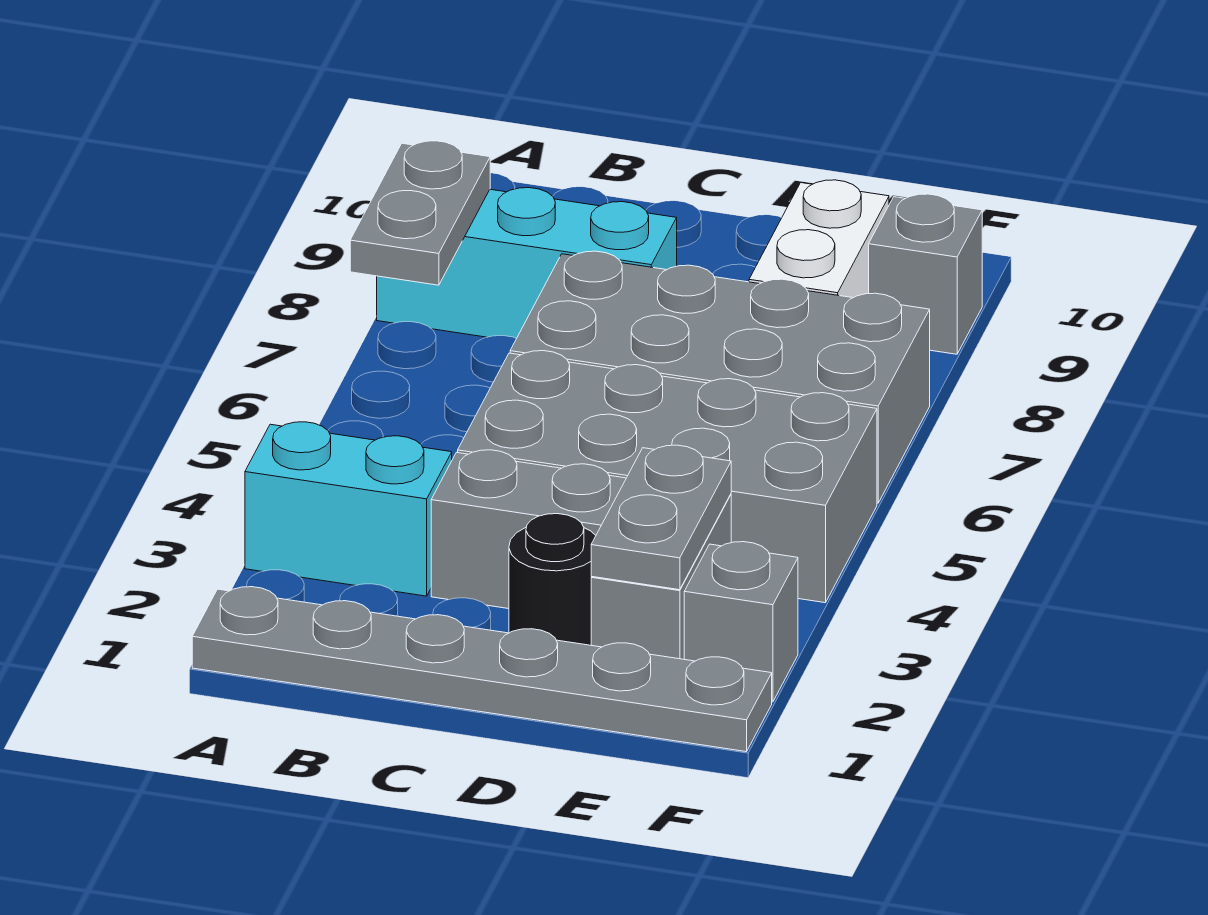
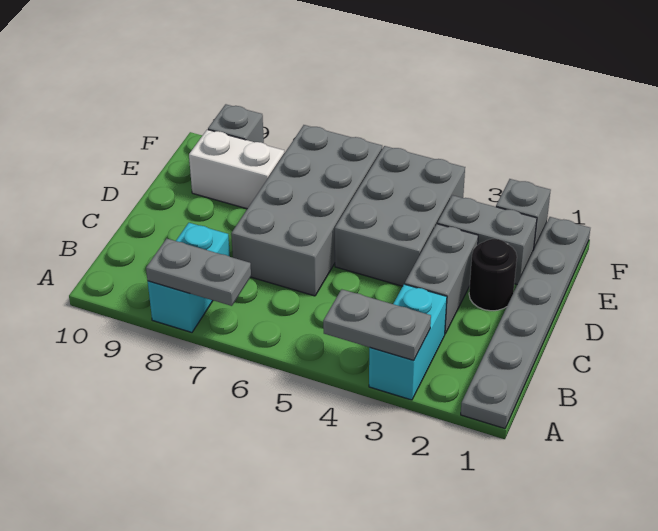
cyan brick A8:C8 level 1 -> cyan brick A8:B8 level 1
grey brick C4:F5 level 1 -> grey brick D4:F5 level 1
grey plate E2:E3 level 2 -> grey plate A3:A4 level 2

